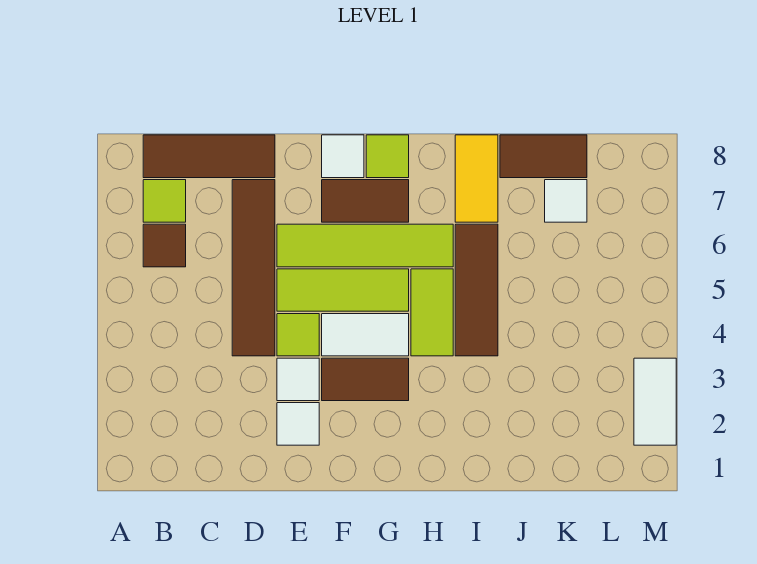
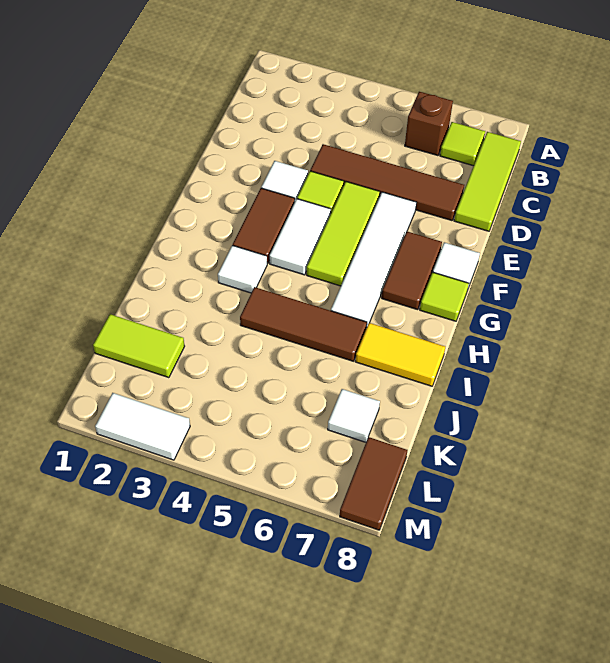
brown tile B6 level 1 -> brown brick B6 level 1
brown tile B8:D8 level 1 -> lime tile B8:D8 level 1
white tile E2 level 1 -> white tile H3 level 1
lime tile E6:H6 level 1 -> white tile E6:H6 level 1
lime tile H4:H5 level 1 -> lime tile K1:K2 level 1
brown tile J8:K8 level 1 -> brown tile L8:M8 level 1

